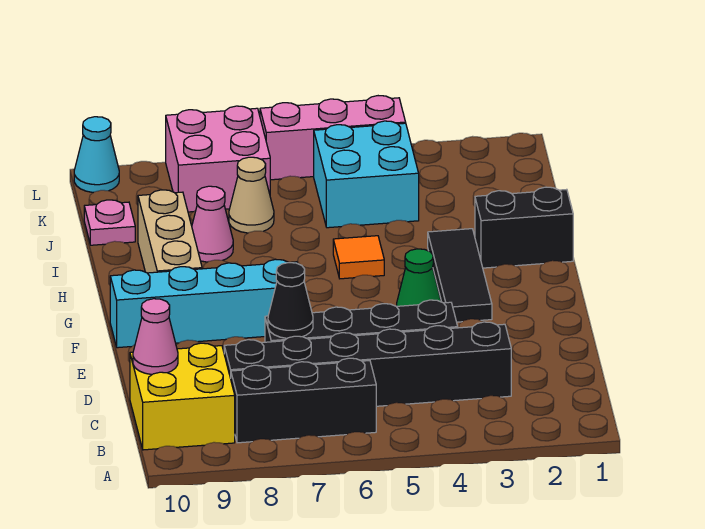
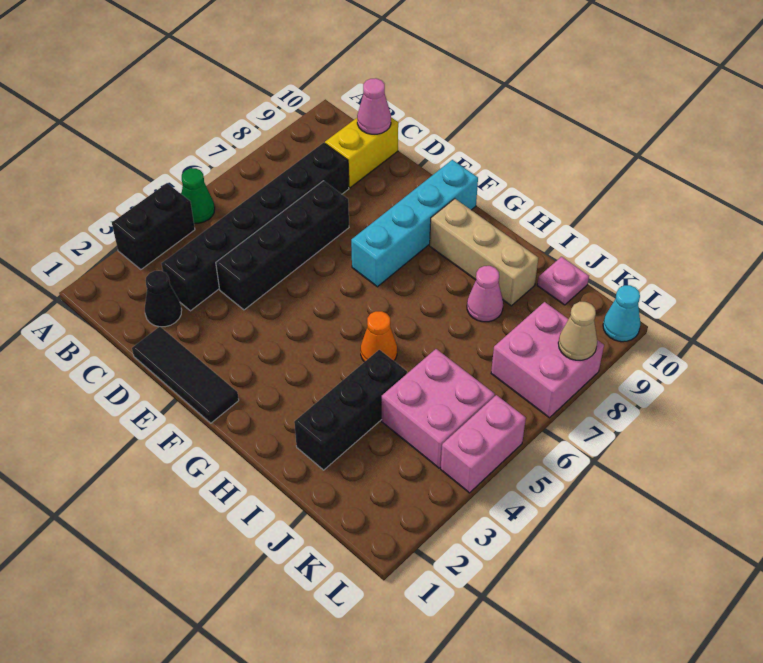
black brick B6:B8 level 1 -> black brick I2:I4 level 1
yellow brick B9:C10 level 1 -> yellow brick C9:C10 level 1
black cone D7 level 2 -> black cone C2 level 1
black tile F3:H3 level 1 -> black tile D1:F1 level 1
green cone F4 level 1 -> green cone A5 level 1
black brick H1:H2 level 1 -> black brick A3:A4 level 1
orange tile H5 level 1 -> orange cone H5 level 1
cyan brick J4:K5 level 1 -> pink brick J4:K5 level 1
tan cone J7 level 1 -> tan cone L8 level 2
pink brick L4:L6 level 1 -> pink brick L4:L5 level 1

